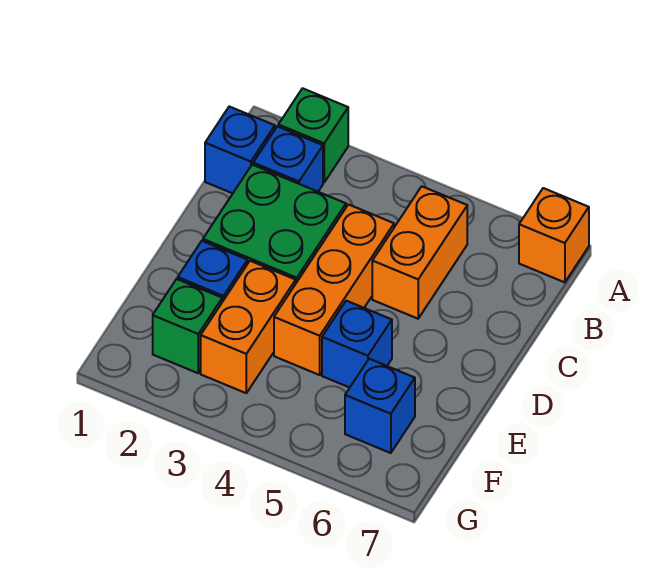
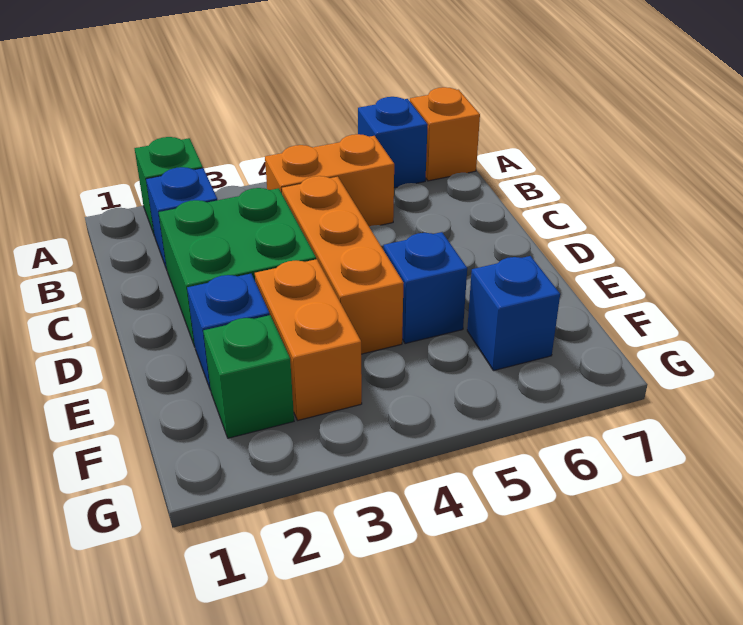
blue brick B1 level 1 -> blue brick A6 level 1
orange brick B5:C5 level 1 -> orange brick B4:B5 level 1

